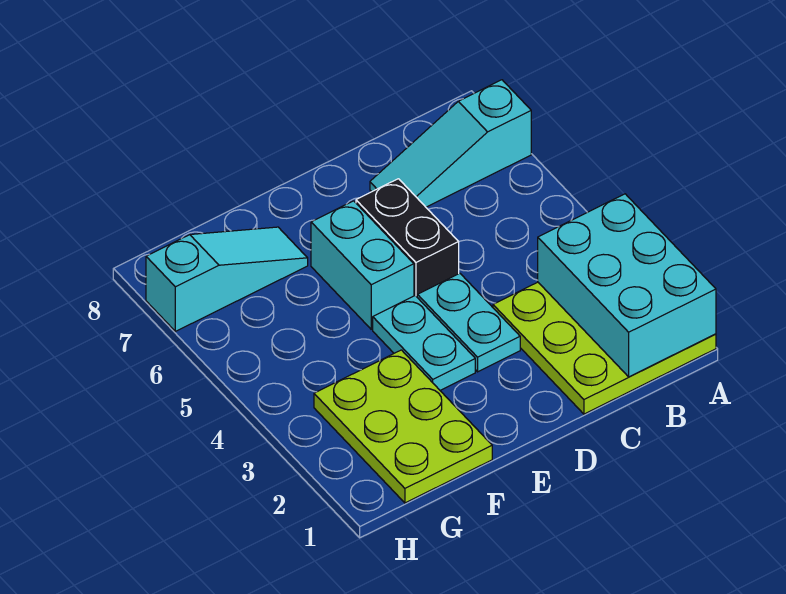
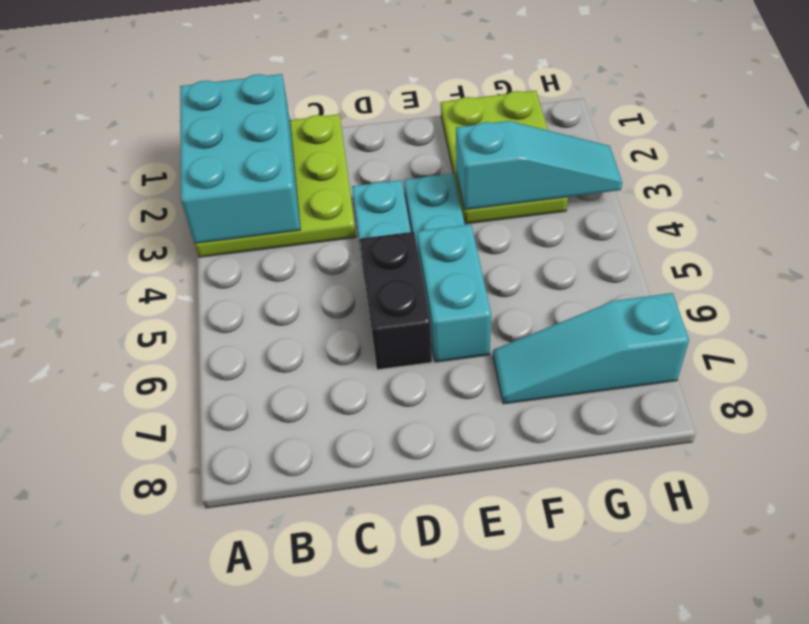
cyan slope A7:C7 level 1 top A -> cyan slope F3:H3 level 2 top F

